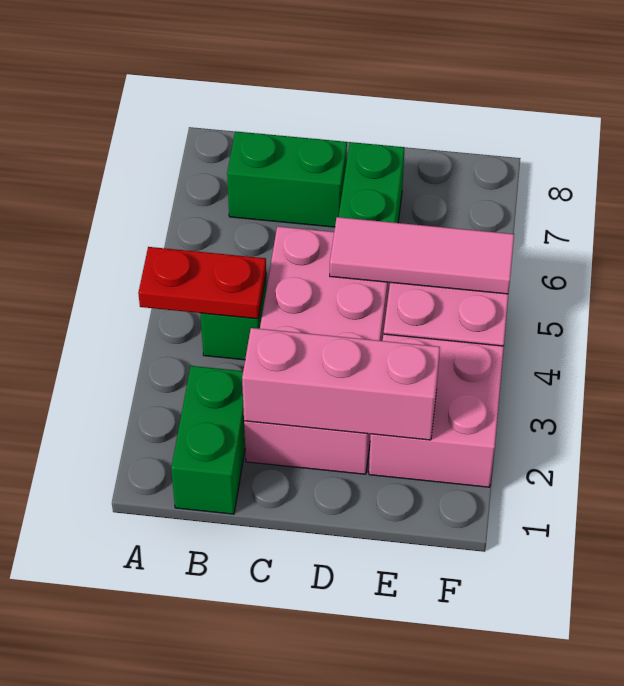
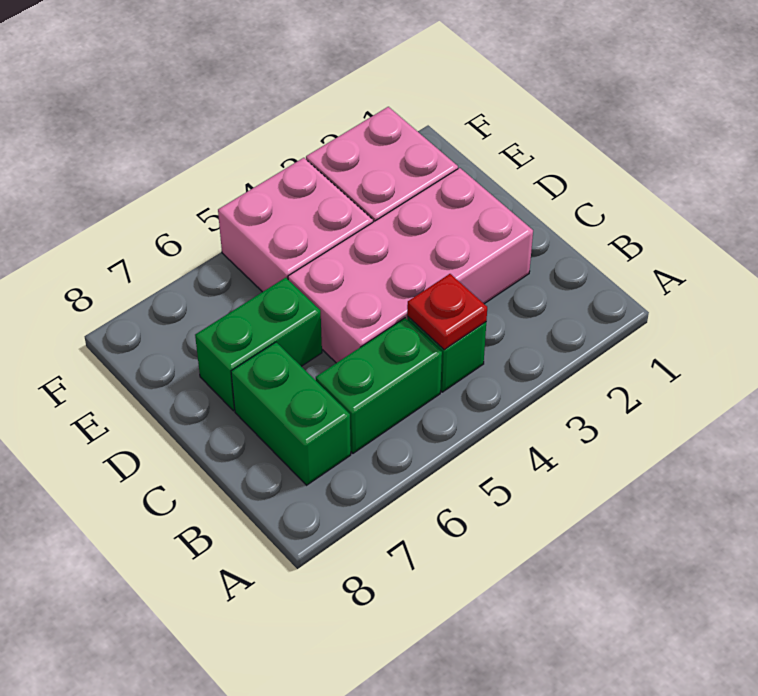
red plate A4:B4 level 2 -> red plate B4 level 2
green brick B1:B2 level 1 -> green brick B5:B6 level 1
pink brick C2:E2 level 2 -> none
pink tile D5:F5 level 2 -> none

